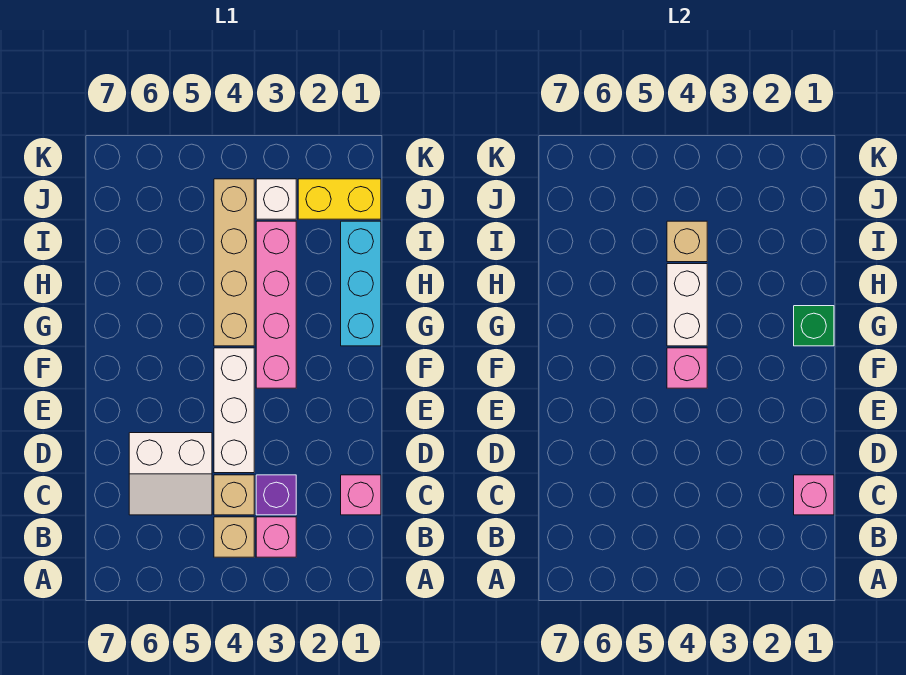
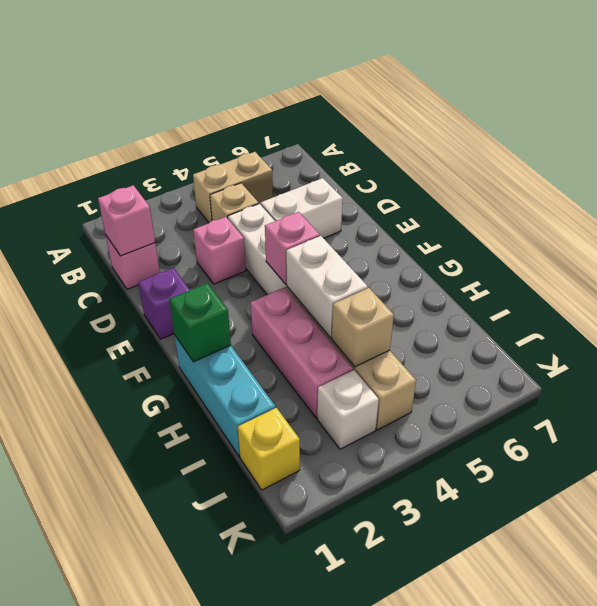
pink brick B3 level 1 -> pink brick D3 level 1
tan brick B4 level 1 -> tan brick B4:B5 level 1
purple brick C3 level 1 -> purple brick E1 level 1
pink brick F3:I3 level 1 -> pink brick G3:I3 level 1
yellow brick J1:J2 level 1 -> yellow brick J1 level 1

